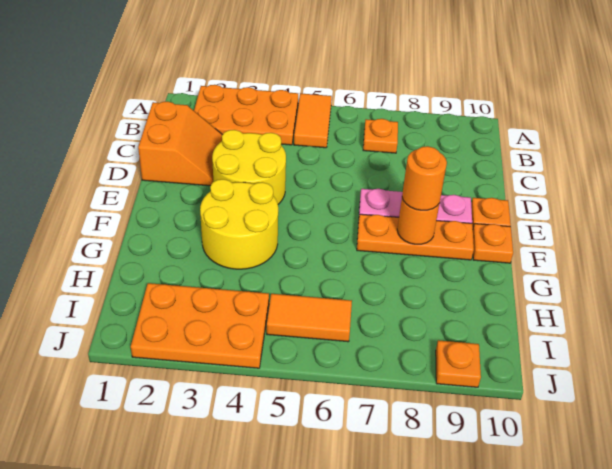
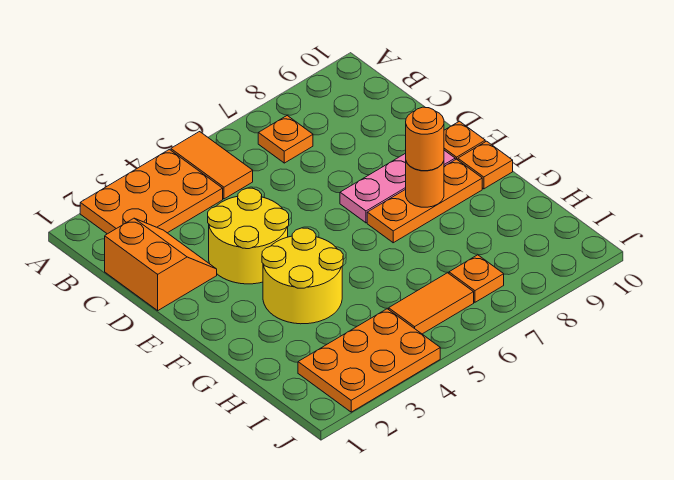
orange plate J9 level 1 -> orange plate I7 level 1

